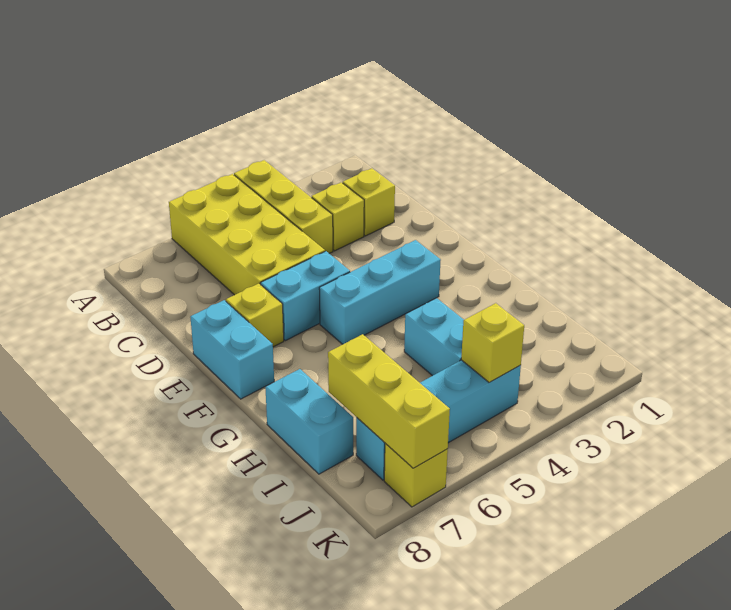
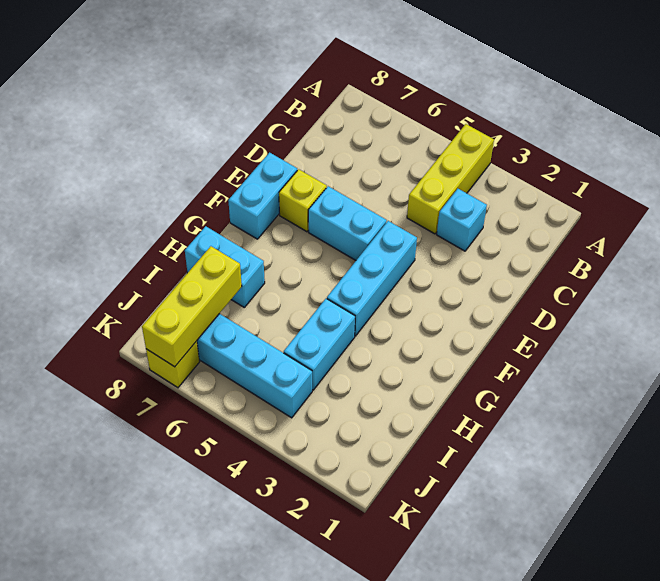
yellow brick A5:D6 level 1 -> none
yellow brick C2 level 1 -> none
yellow brick C3 level 1 -> cyan brick C3 level 1
cyan brick F3:F5 level 1 -> cyan brick E4:G4 level 1
cyan brick H8:I8 level 1 -> cyan brick H7:H8 level 1
yellow brick J4 level 2 -> none

